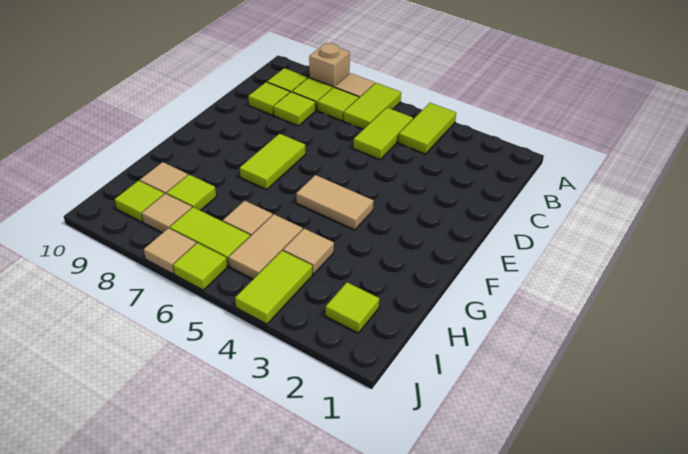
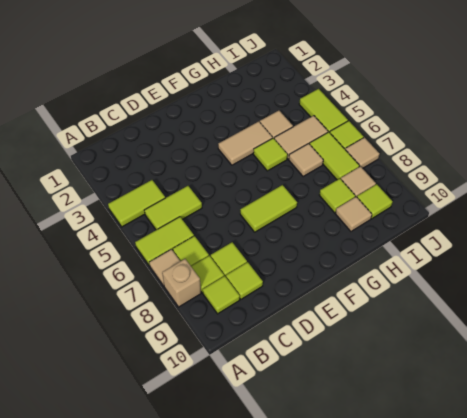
tan tile F4:F5 level 1 -> tan tile F4:G4 level 1
lime tile I2 level 1 -> lime tile G5 level 1
lime tile I4:J4 level 1 -> lime tile J4:J5 level 1

